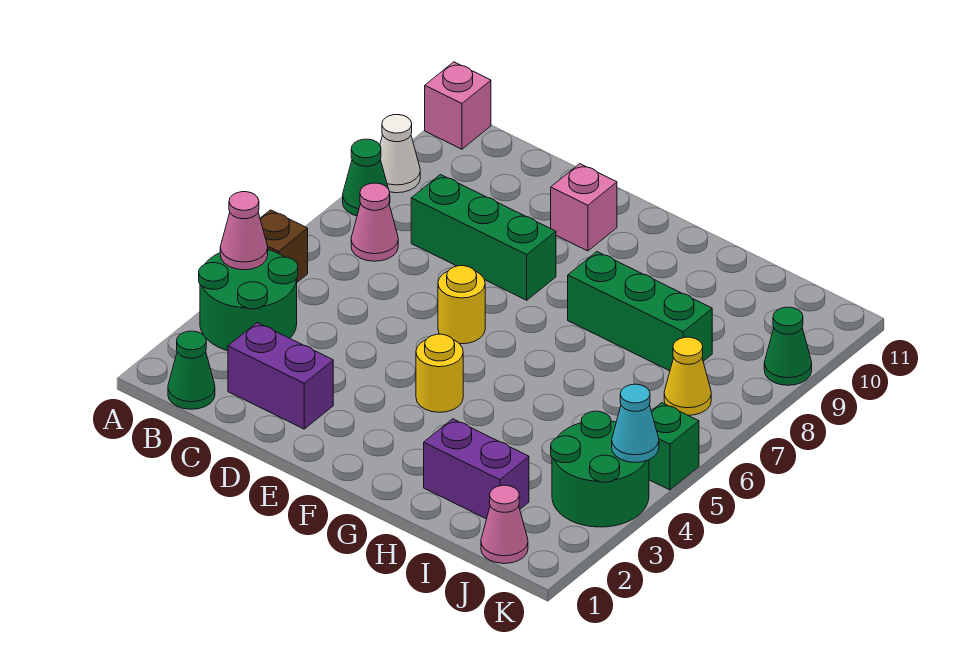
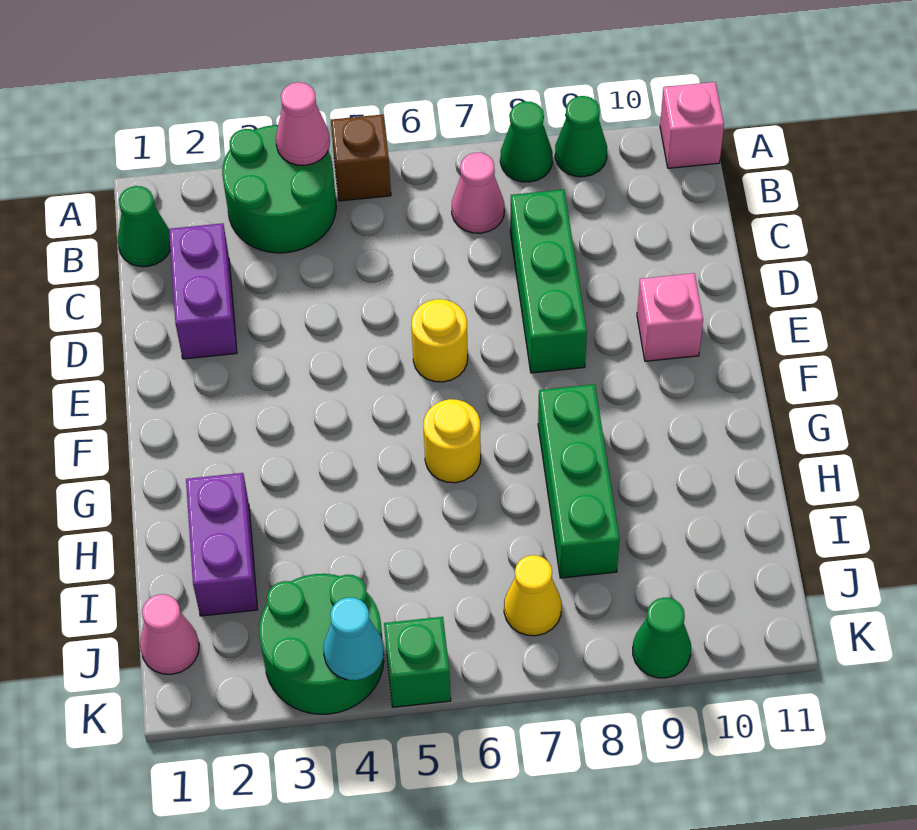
white cone A9 level 1 -> green cone A9 level 1
yellow round brick F4 level 1 -> yellow round brick G6 level 1

